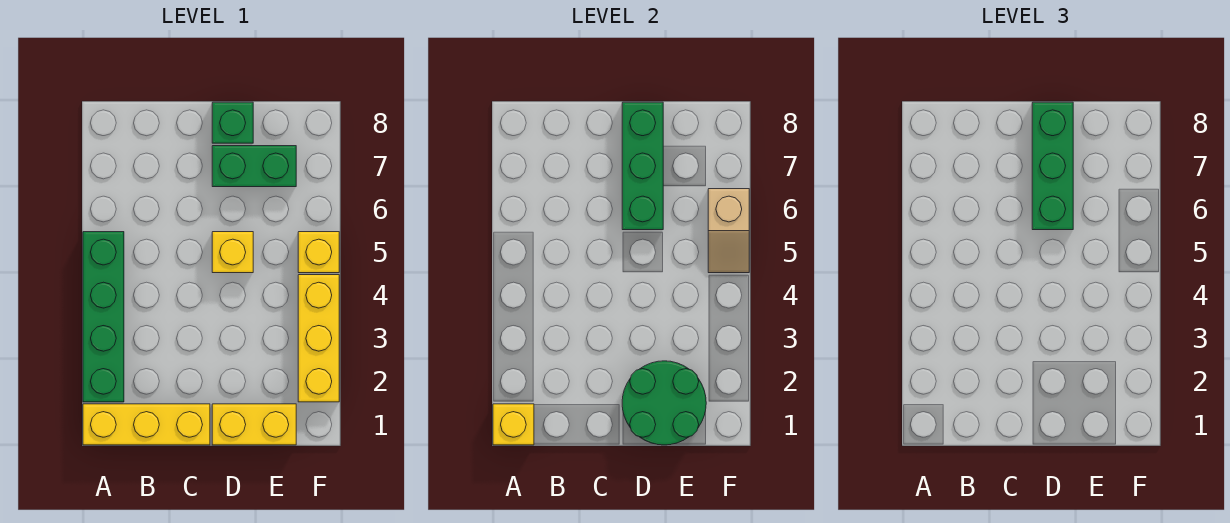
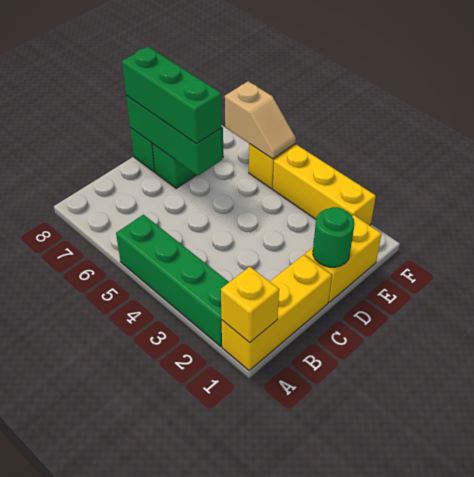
green round brick D1:E2 level 2 -> green round brick D1 level 2
yellow brick D5 level 1 -> none

